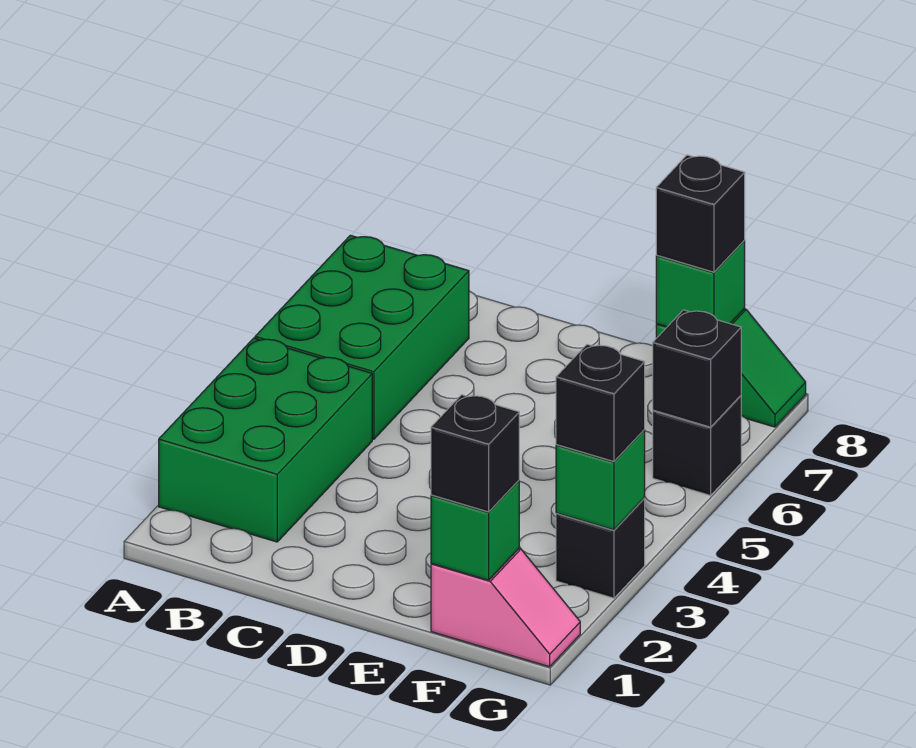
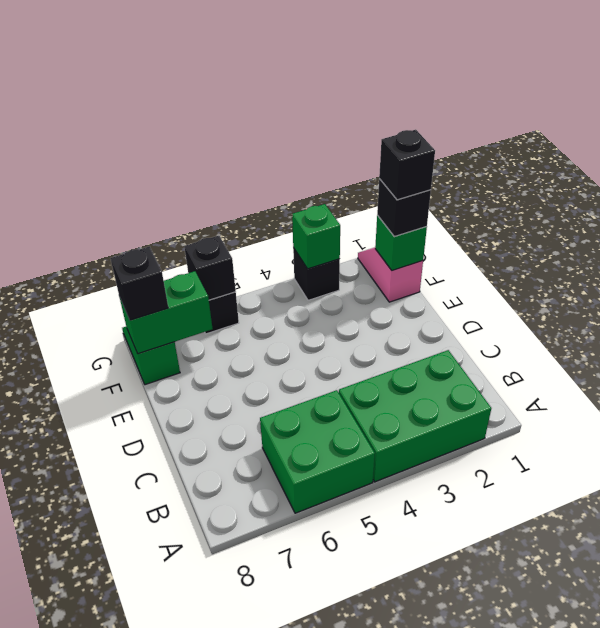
green brick A5:B7 level 1 -> green brick A5:B6 level 1
green brick F8 level 2 -> green brick F7:F8 level 2
black brick G3 level 3 -> black brick F1 level 4

